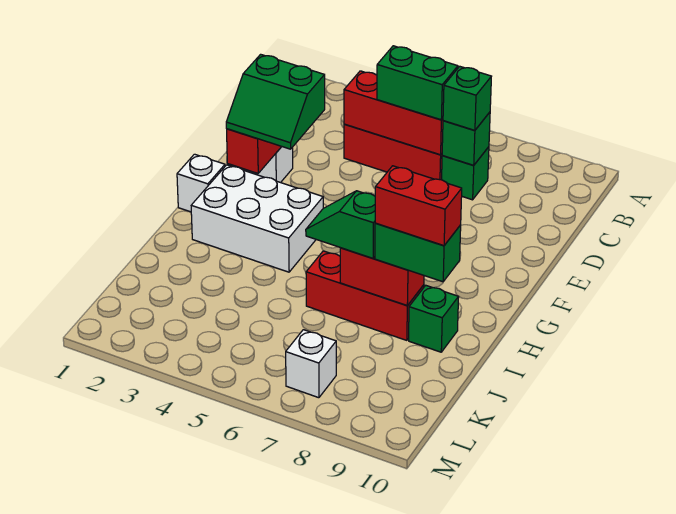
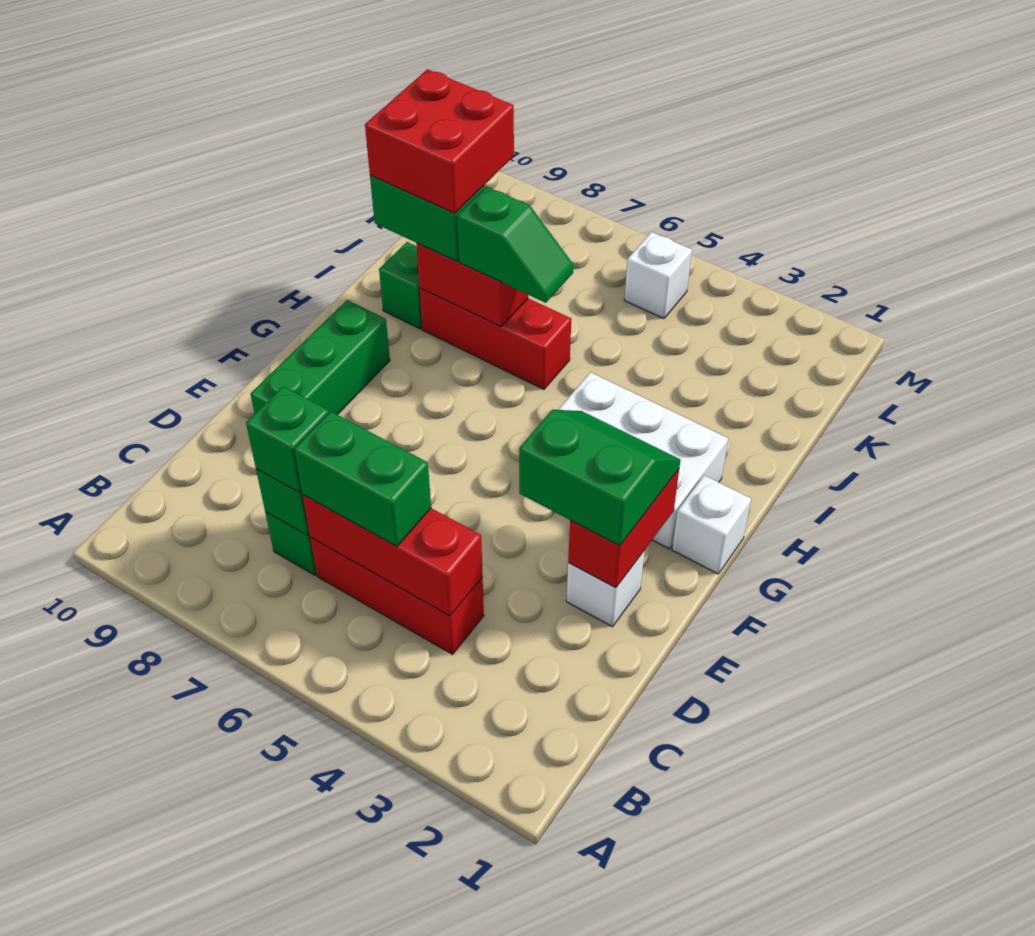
none -> green brick E9:G9 level 1
red brick I8:I9 level 4 -> red brick I8:J9 level 4
white brick L7 level 1 -> white brick L5 level 1

